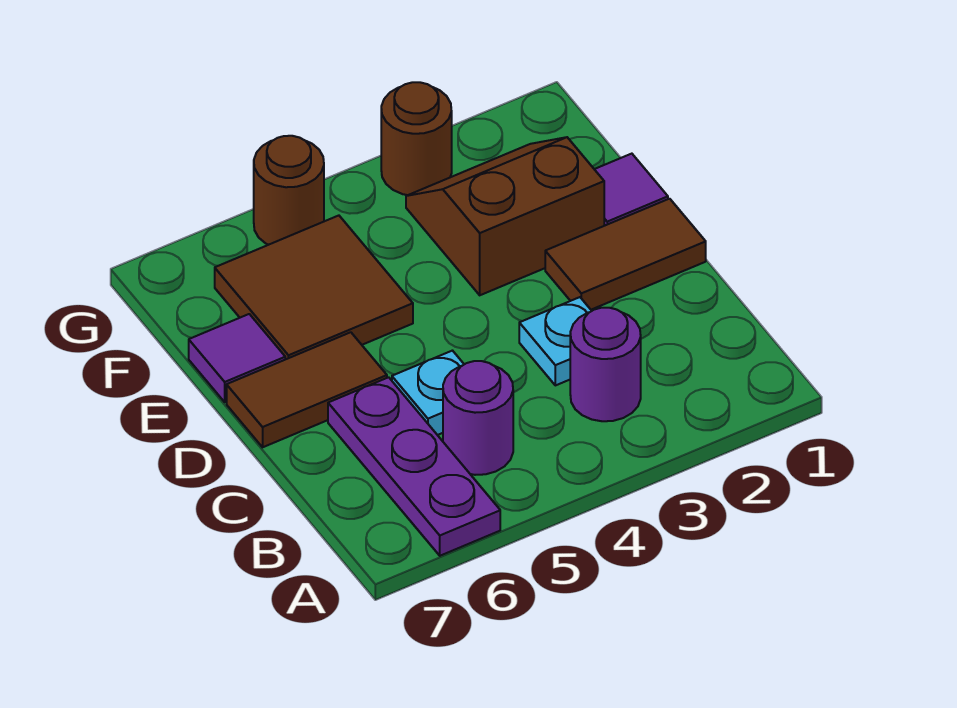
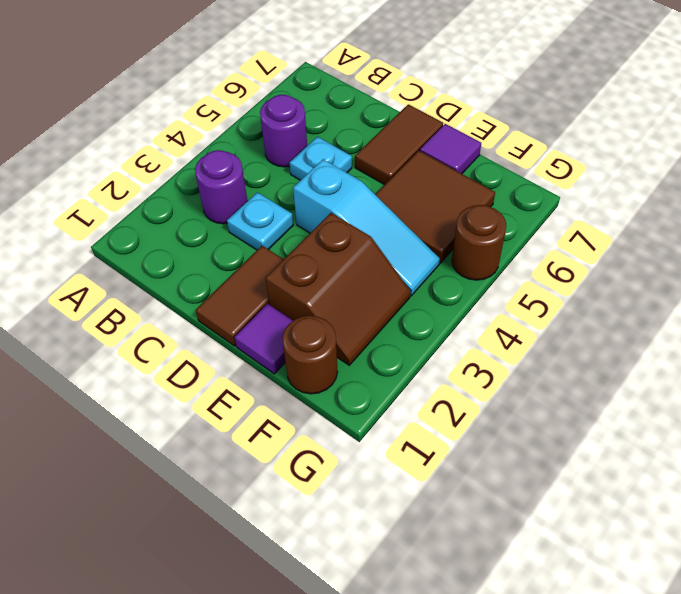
purple plate A6:C6 level 1 -> none
none -> cyan slope D4:F4 level 1 top D
brown round brick G3 level 1 -> brown round brick F1 level 1

